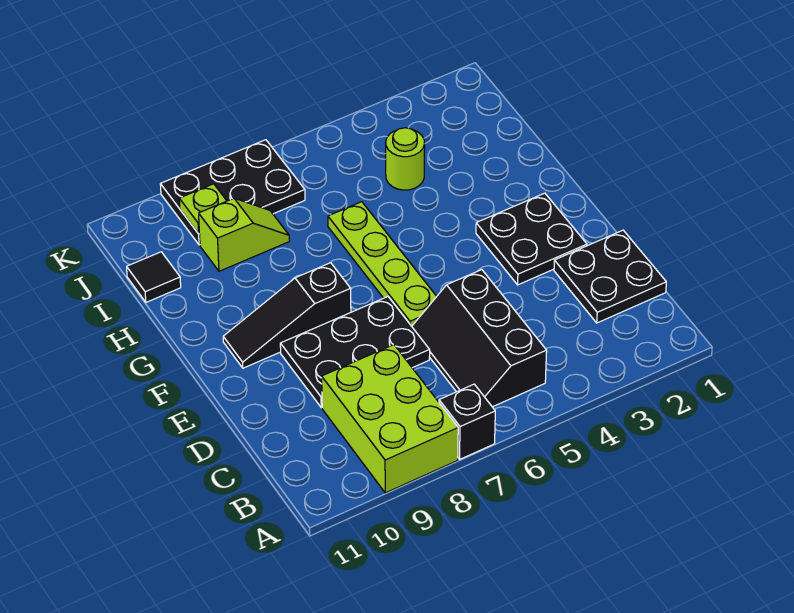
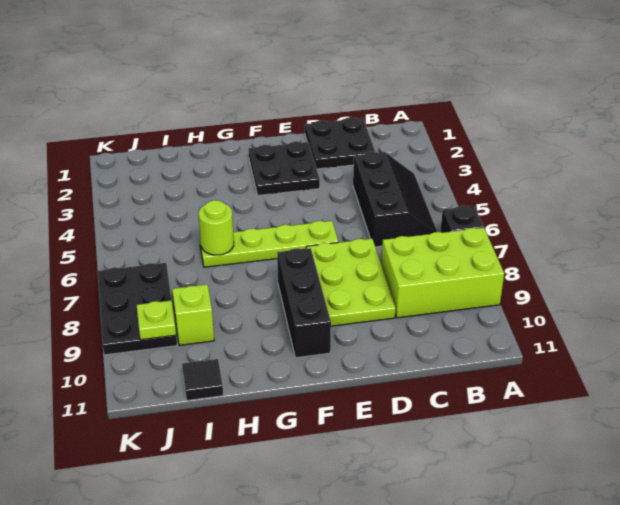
black slope B5:D6 level 1 top 5 -> black slope B4:C6 level 1 top C
black plate D7:E9 level 1 -> lime plate D7:E9 level 1
black slope F8:F10 level 1 top 8 -> black brick F8:F10 level 1
lime round brick I4 level 1 -> lime round brick H6 level 2

